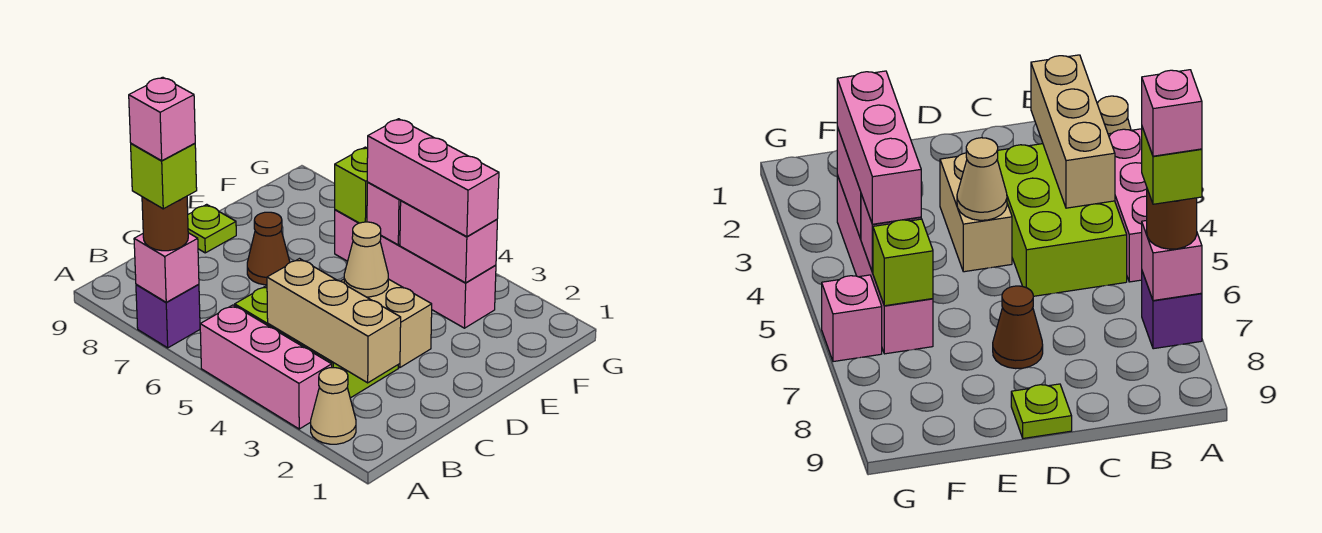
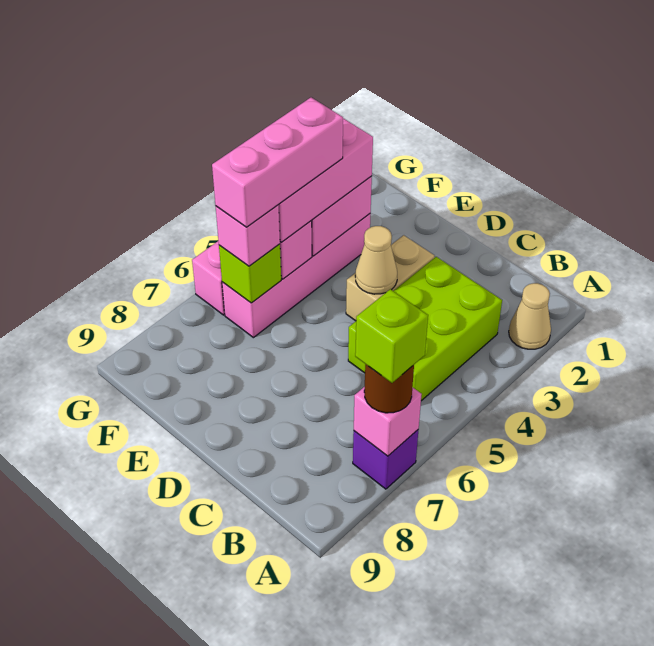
pink brick A3:A5 level 1 -> pink brick F4:F6 level 4
pink brick A7 level 5 -> pink brick F6 level 3
tan brick B2:B4 level 2 -> none
brown cone D7 level 1 -> none
lime plate D9 level 1 -> none

